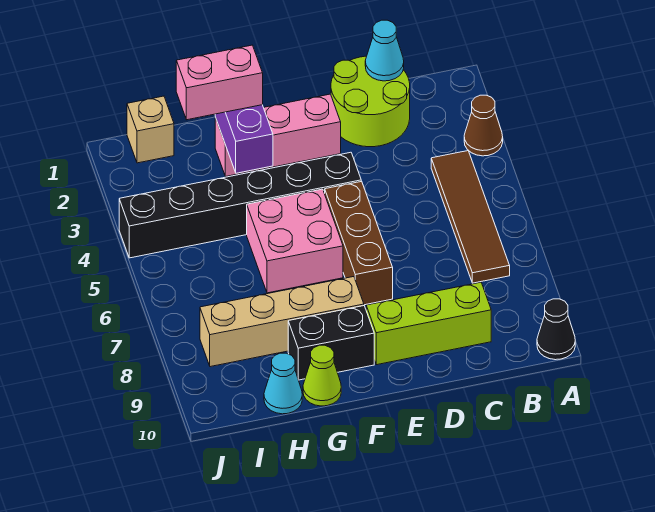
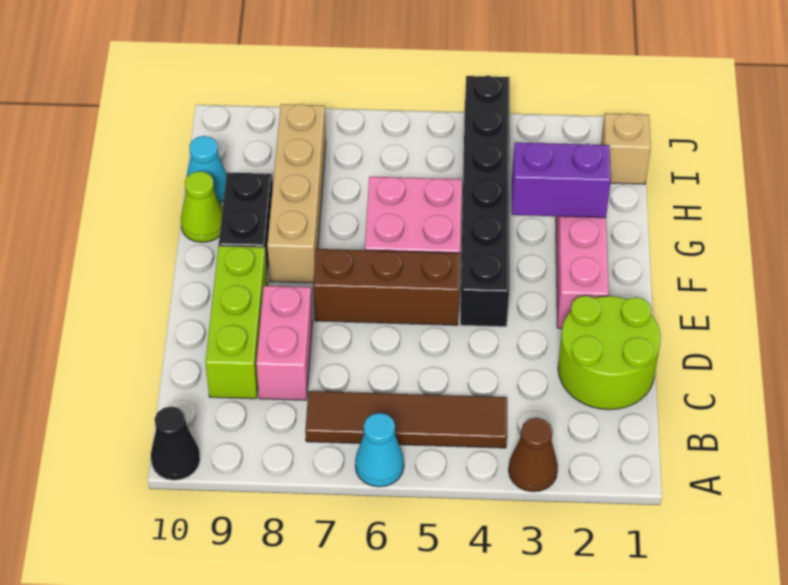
cyan cone C1 level 2 -> cyan cone A6 level 1
pink brick G2:H2 level 3 -> pink brick C8:D8 level 1

